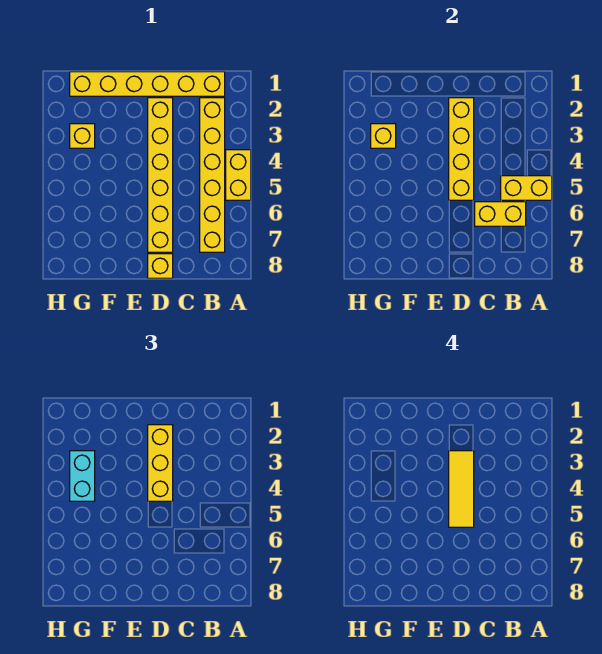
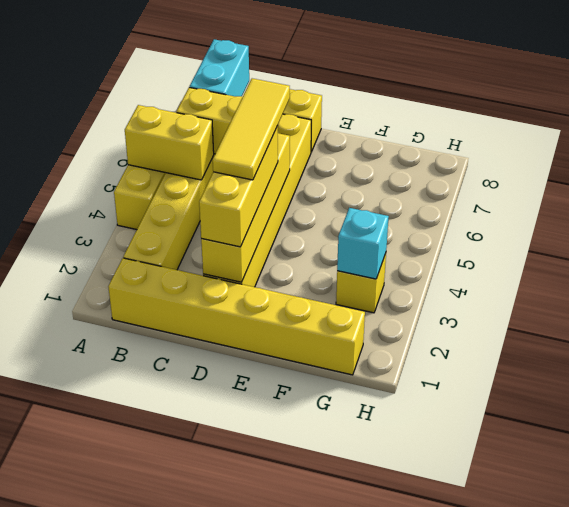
yellow brick G3 level 2 -> cyan brick G3 level 2
cyan brick G3:G4 level 3 -> cyan brick B7:B8 level 2

